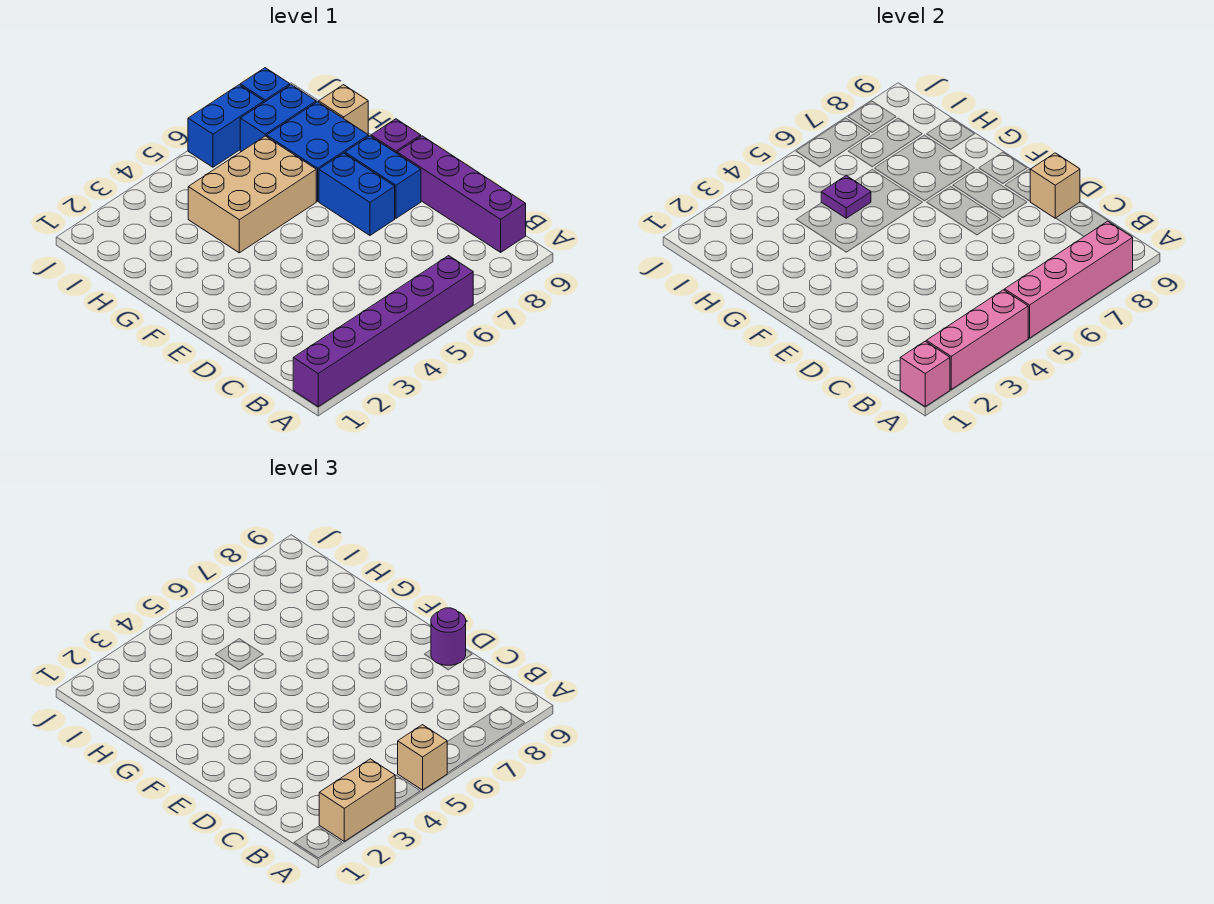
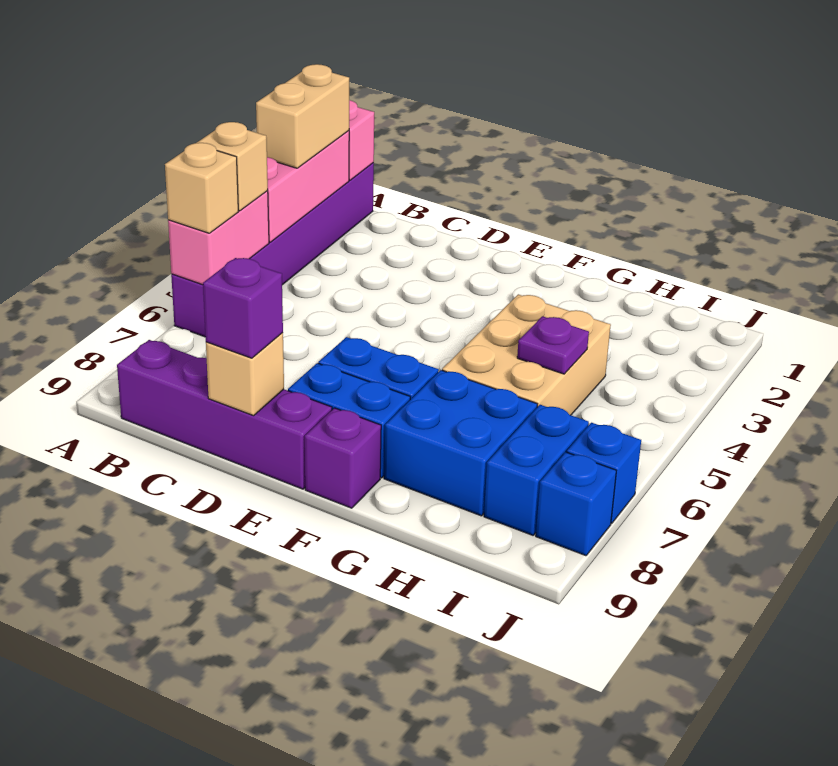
pink brick A5:A8 level 2 -> pink brick A5:A6 level 2
purple round brick D9 level 3 -> purple brick D9 level 3
tan brick H9 level 1 -> tan brick A6 level 3
blue brick J6:J7 level 1 -> blue brick J7 level 1

